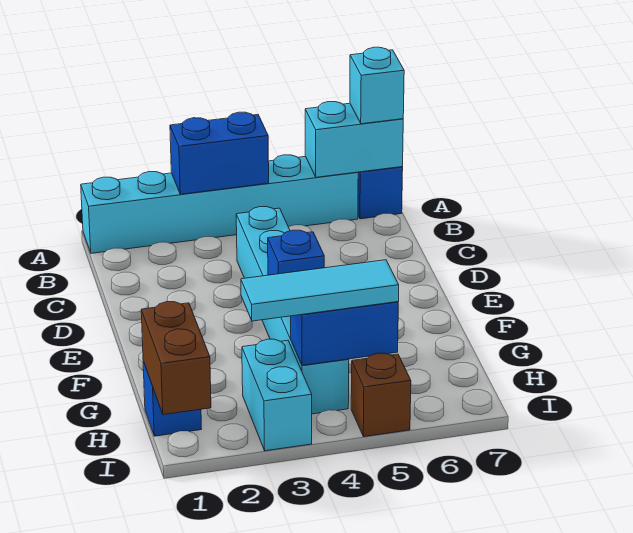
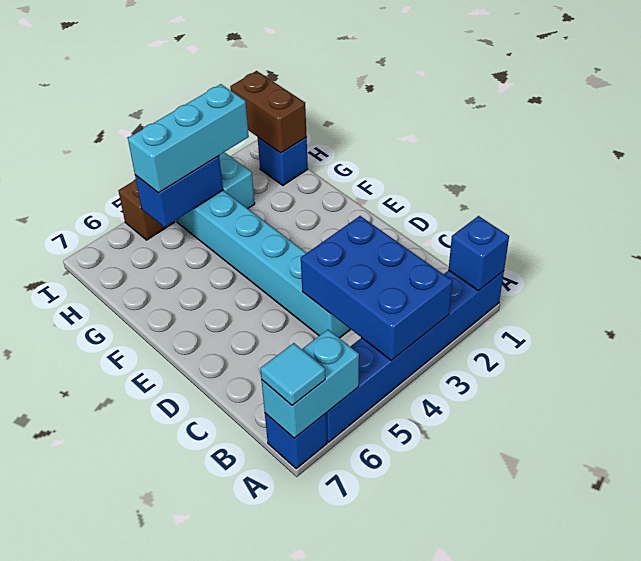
cyan brick A1:A6 level 1 -> blue brick A1:A6 level 1
blue brick A3:A4 level 2 -> blue brick A3:C4 level 2
cyan brick A7 level 3 -> cyan tile A7 level 3
blue brick F4 level 2 -> blue brick A1 level 2
cyan tile H3:H5 level 3 -> cyan brick H3:H5 level 3

